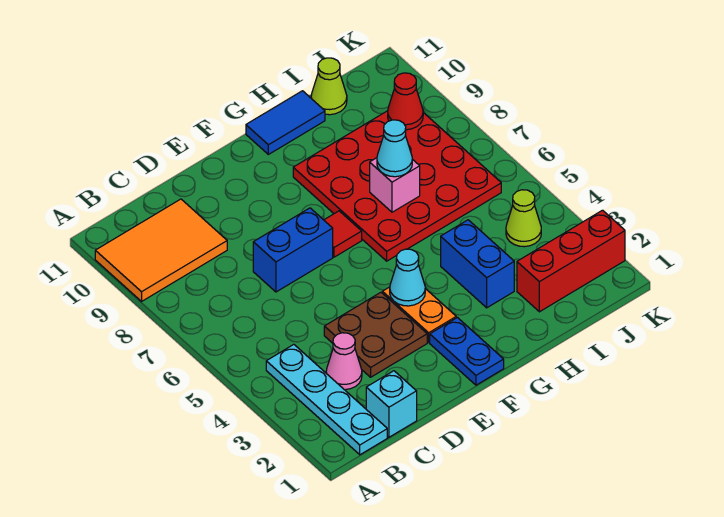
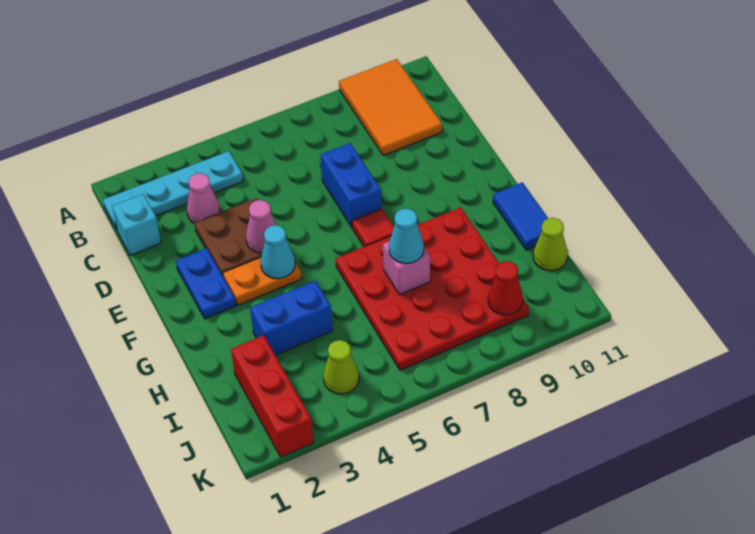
none -> pink cone E4 level 2
blue plate F1:F2 level 1 -> blue plate E2:F2 level 1

